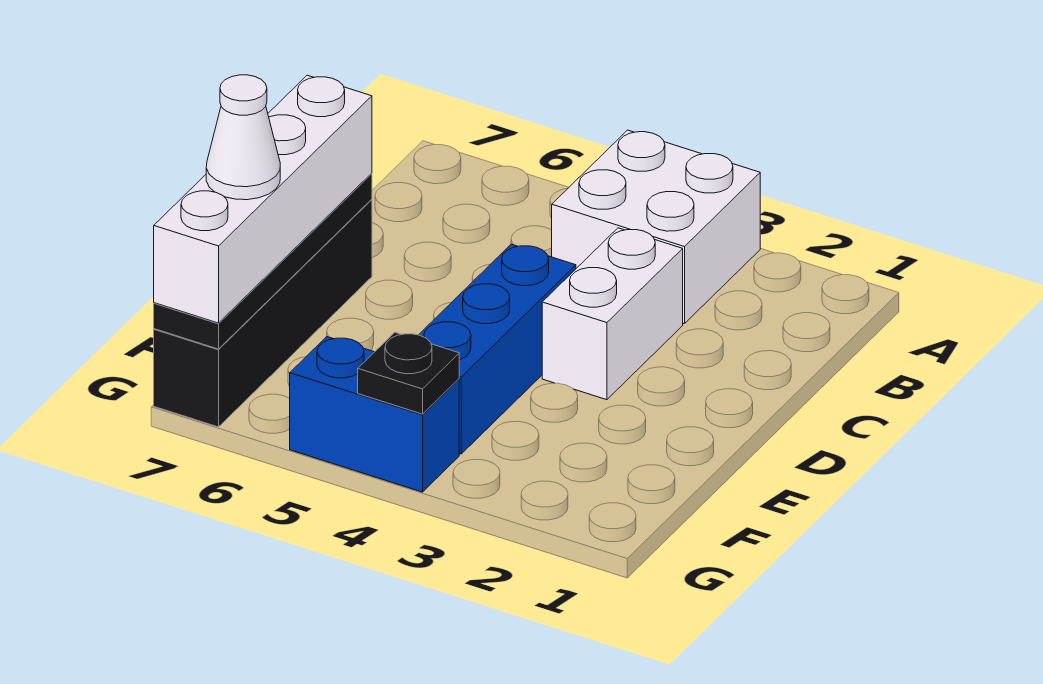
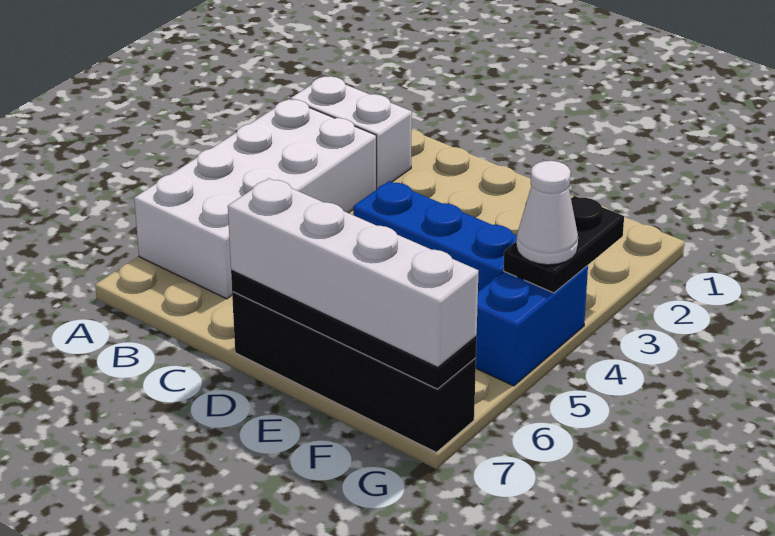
white brick A3:B4 level 1 -> white brick A3:B6 level 1
white brick C3:D3 level 1 -> white brick A2:B2 level 1
white cone F7 level 4 -> white cone G4 level 3
black plate G4 level 2 -> black plate G3:G4 level 2

